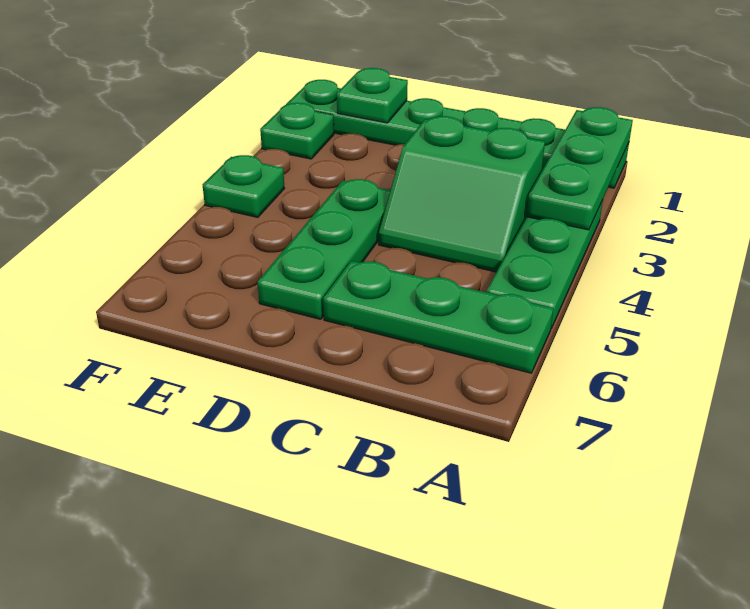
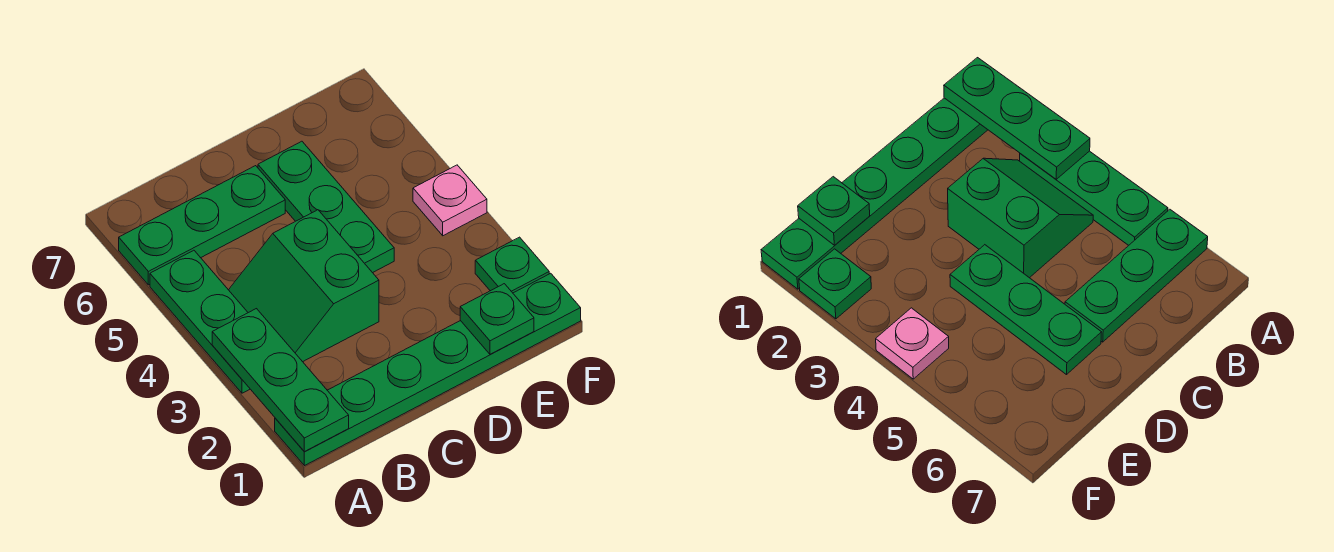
green slope B3:C4 level 1 top 3 -> green slope B3:C4 level 1 top C
green plate F4 level 1 -> pink plate F4 level 1

